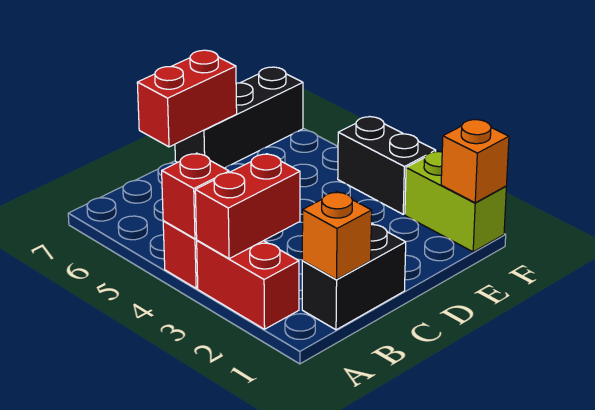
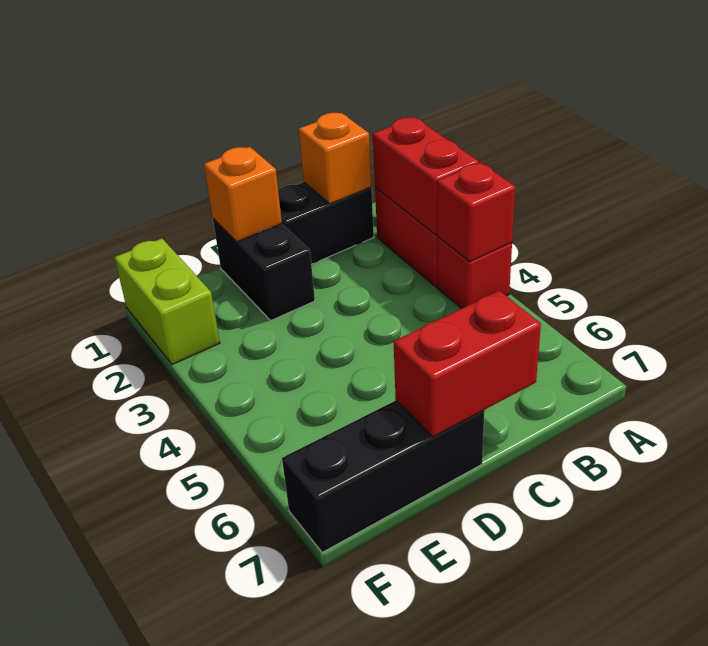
red brick A3:B3 level 2 -> red brick A2:A3 level 2
orange brick F1 level 2 -> orange brick D1 level 2
black brick F3:F4 level 1 -> black brick D1:D2 level 1

